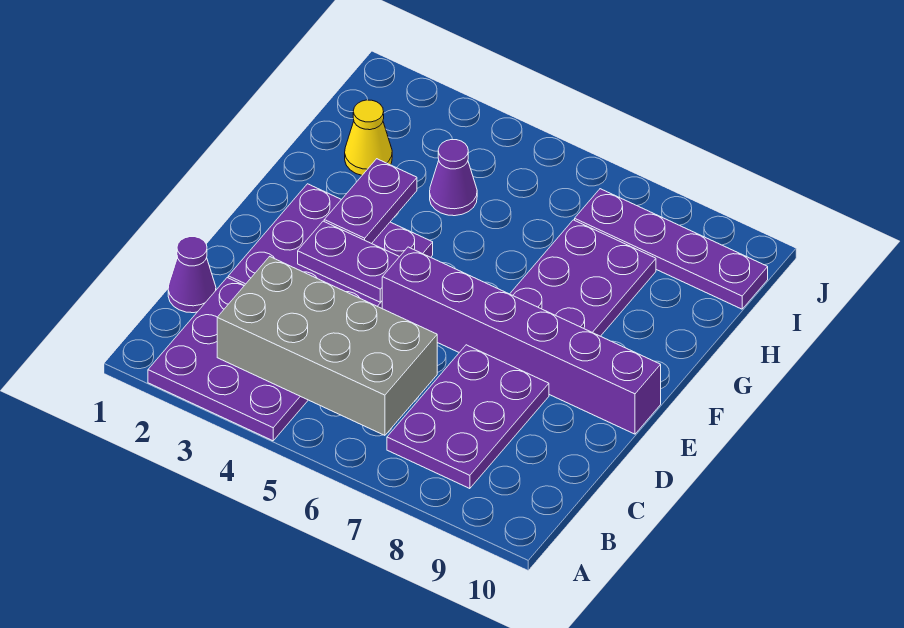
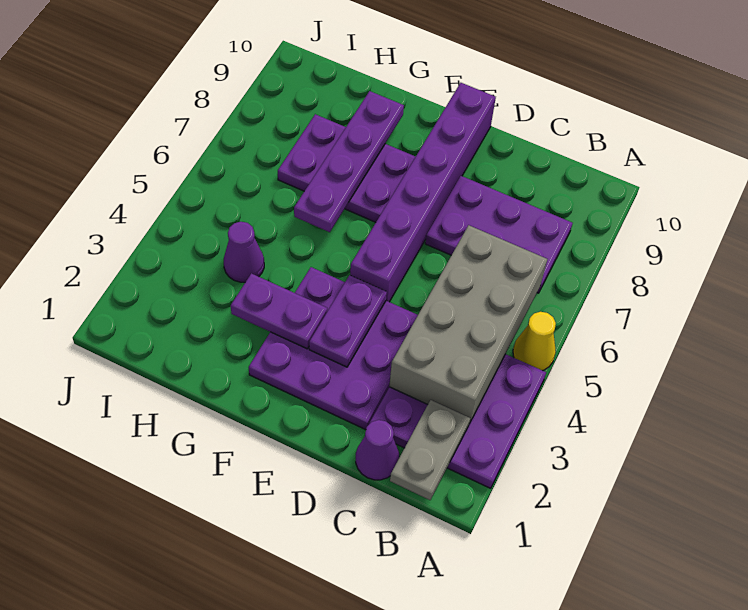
none -> grey plate B1:B2 level 2
yellow cone H2 level 1 -> yellow cone A5 level 1
purple plate I7:I10 level 1 -> purple plate G6:G9 level 2

